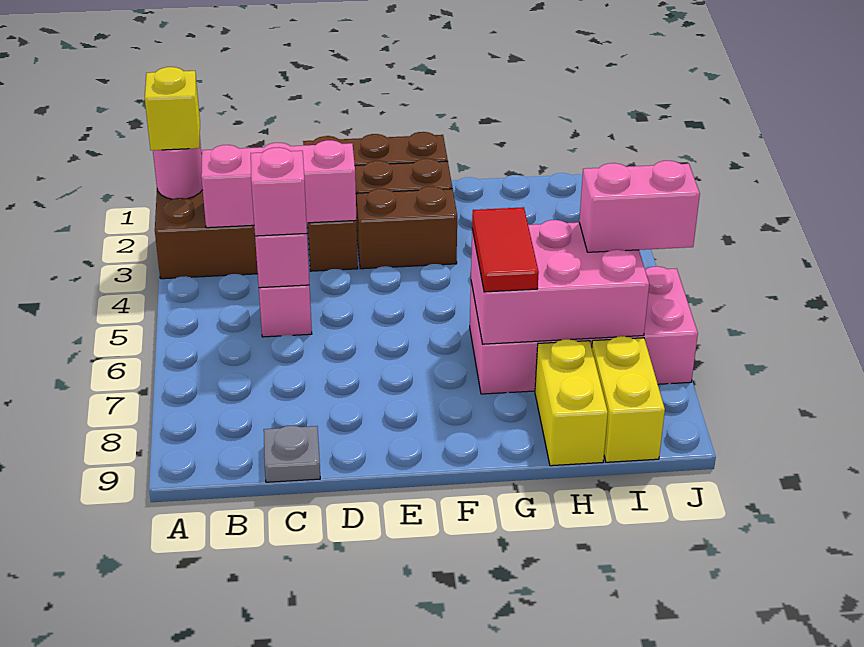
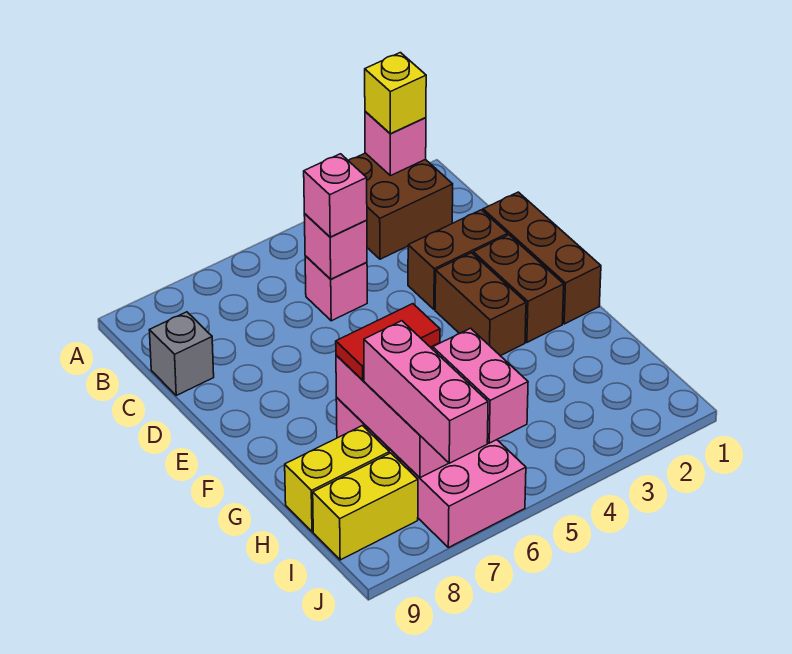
pink round brick A2 level 2 -> pink brick A2 level 2
pink brick B3:D3 level 2 -> pink brick H7:J7 level 3
grey plate C9 level 1 -> grey brick C9 level 1

